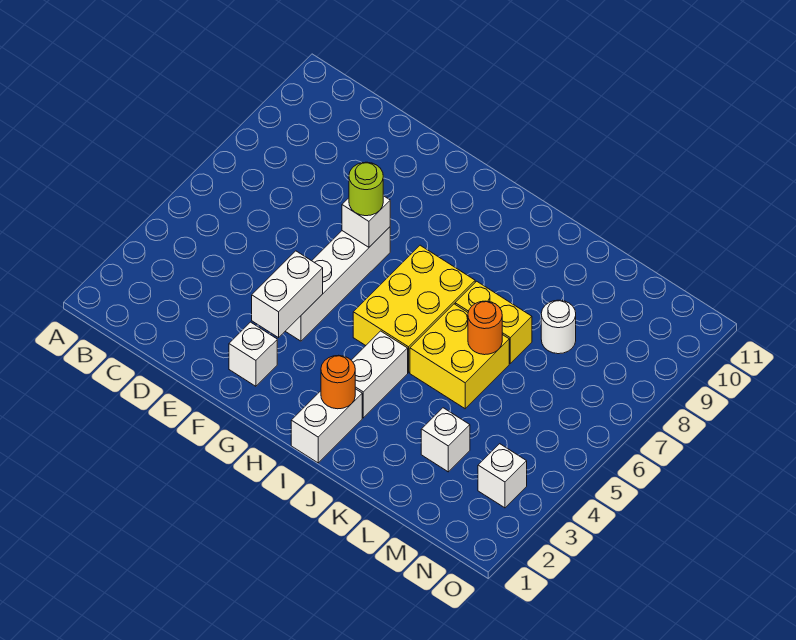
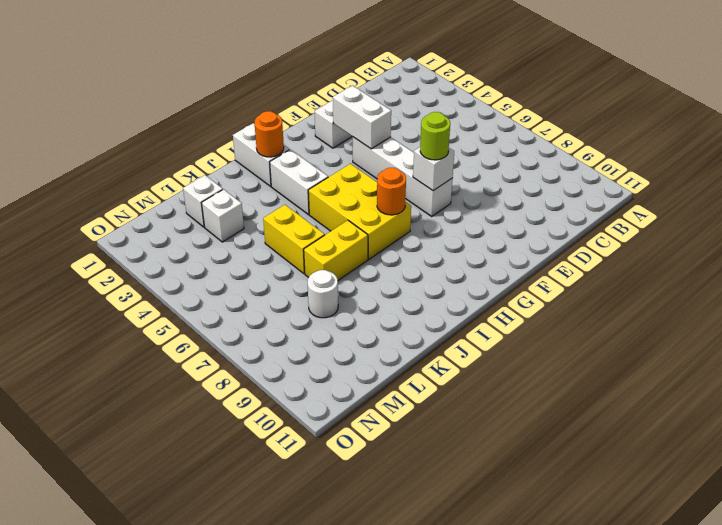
yellow brick J5:K6 level 1 -> yellow brick K5:K6 level 1
orange round brick K6 level 2 -> orange round brick H7 level 2
white brick N3 level 1 -> white brick L2 level 1

